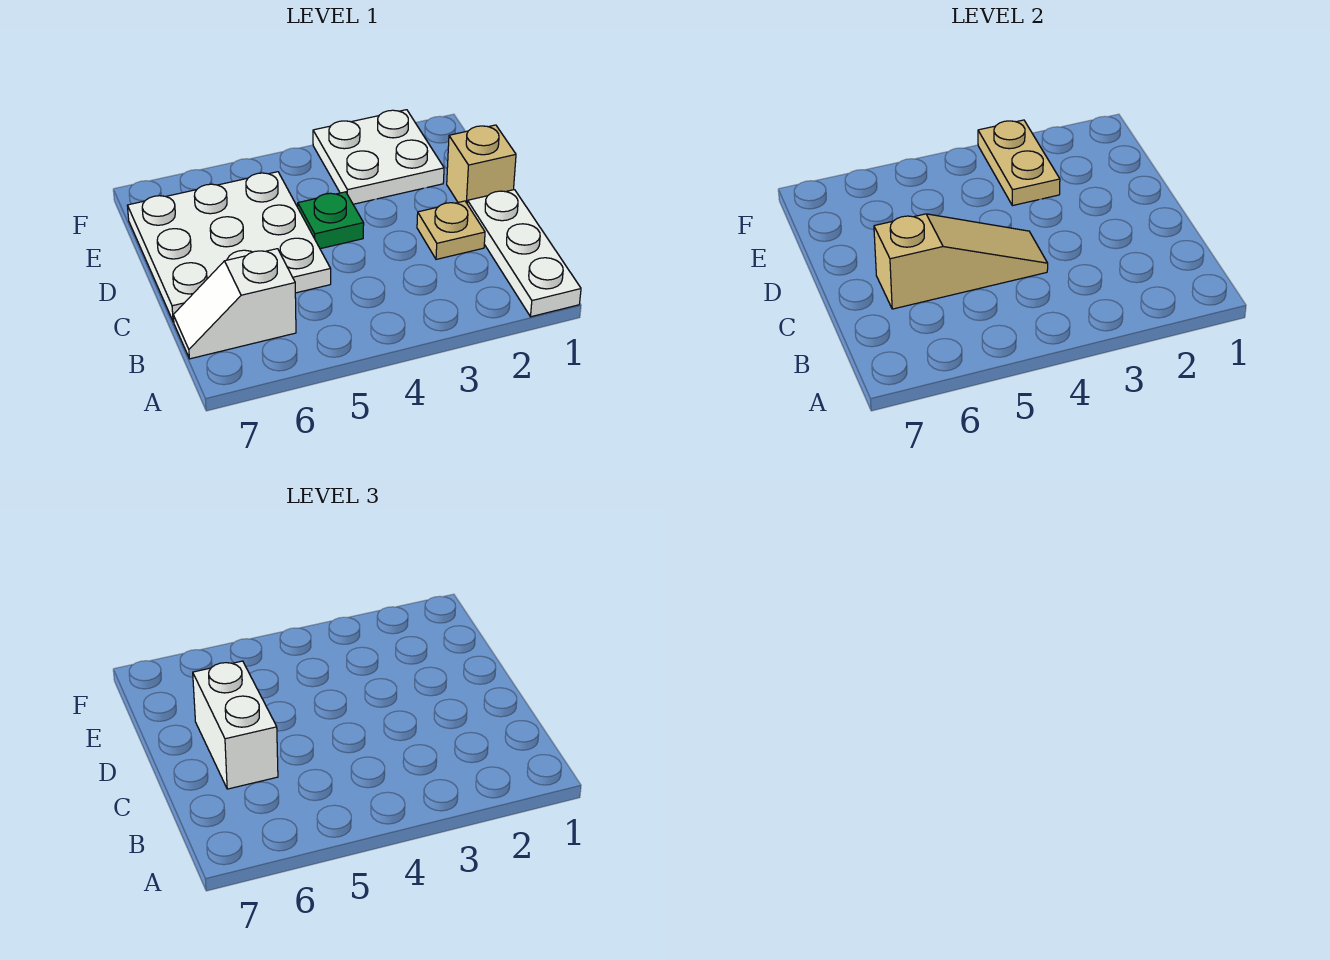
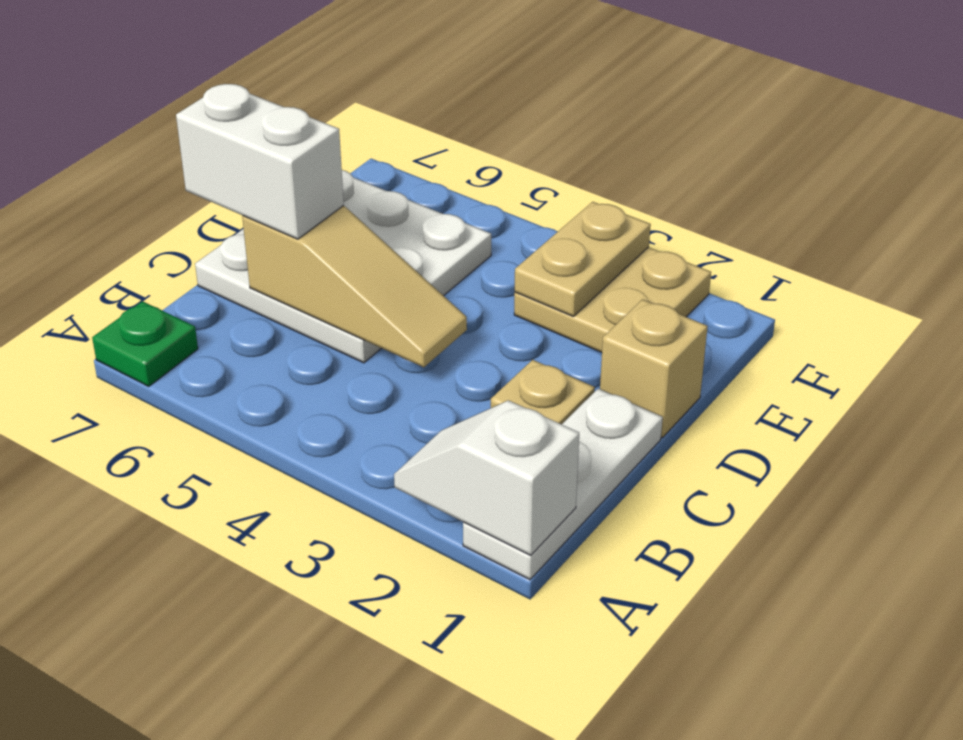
white slope B6:B7 level 1 top 6 -> white slope A1:A2 level 2 top 1
white brick C6:D6 level 3 -> white brick C6:C7 level 3
green plate D4 level 1 -> green plate A7 level 1
white plate E2:F3 level 1 -> tan plate E2:F3 level 1

